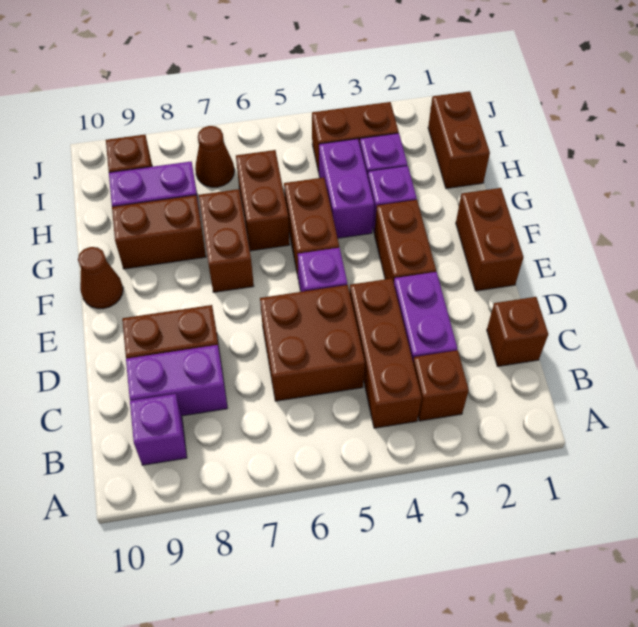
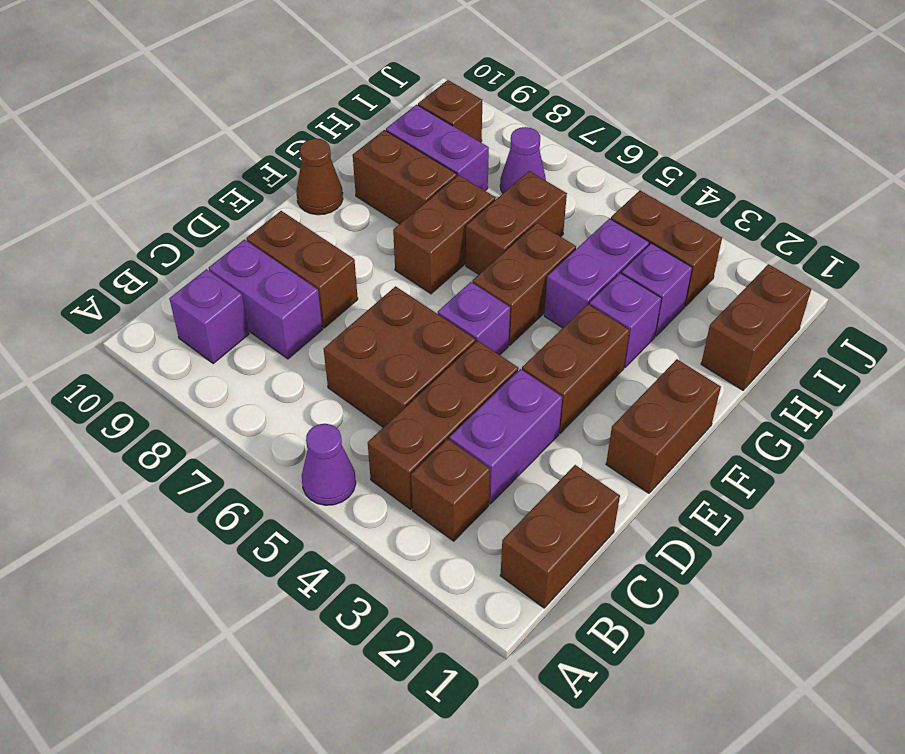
none -> purple cone A5 level 1
brown brick C1 level 1 -> brown brick B1:C1 level 1
brown cone I7 level 1 -> purple cone I7 level 1

